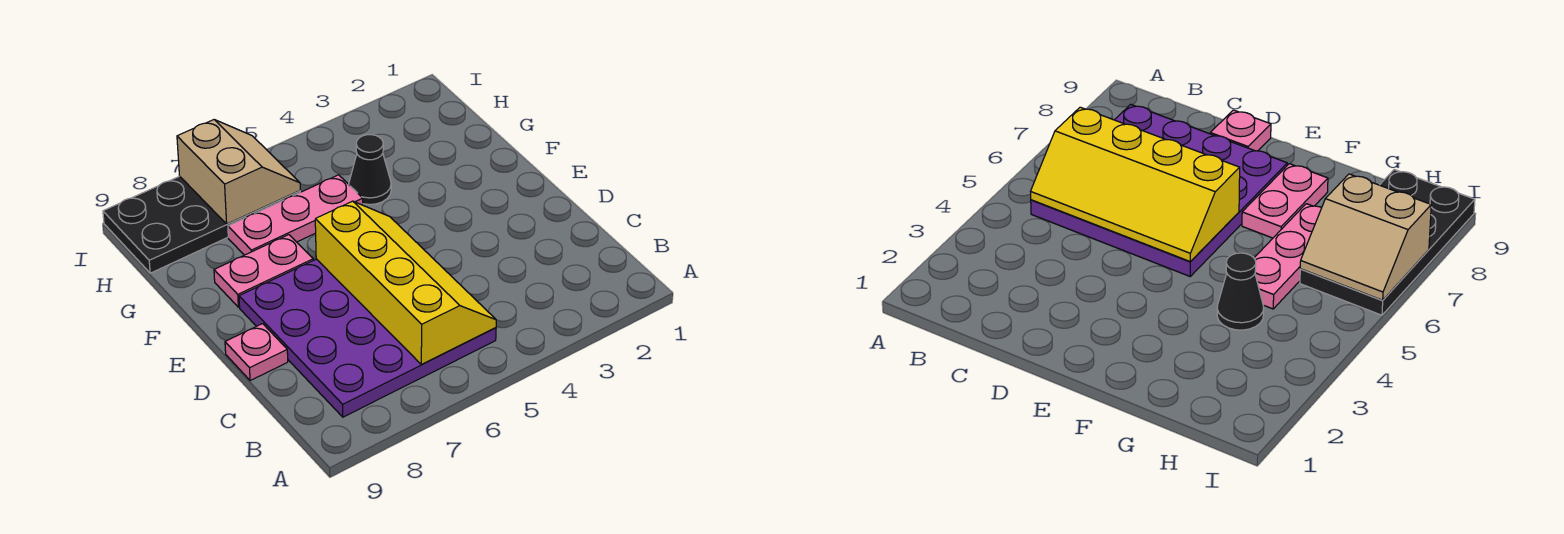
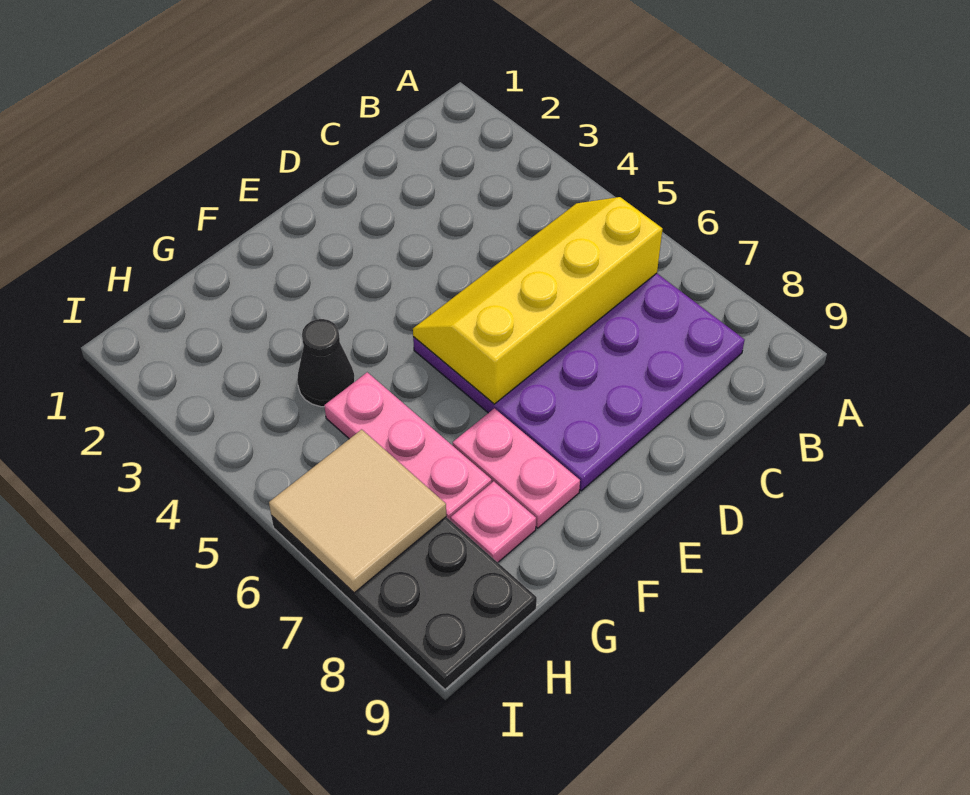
pink plate D9 level 1 -> pink plate G8 level 1
tan slope H6:I7 level 2 top 7 -> tan tile H6:I7 level 2

